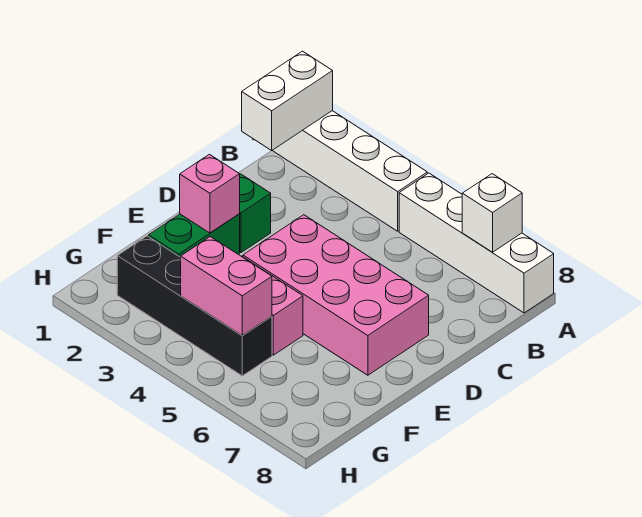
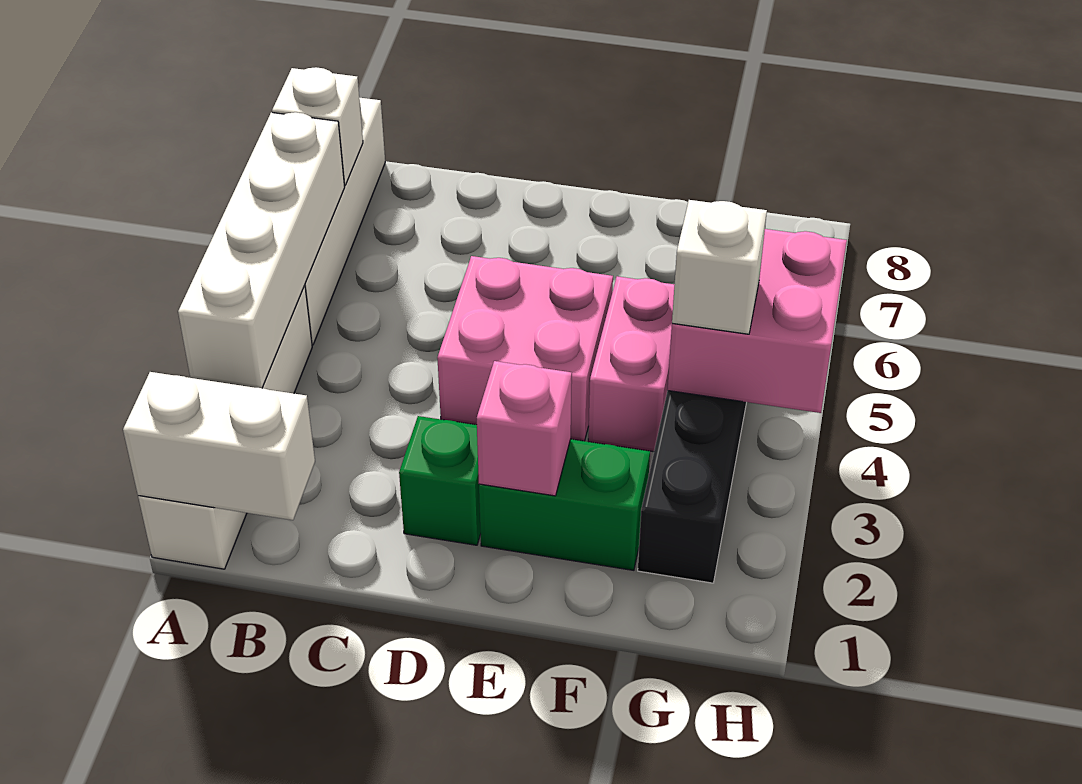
none -> white brick A3:A6 level 2
pink brick D4:E7 level 1 -> pink brick D4:E5 level 1
pink brick G4:G5 level 2 -> pink brick G4:H5 level 2
none -> white brick G4 level 3

